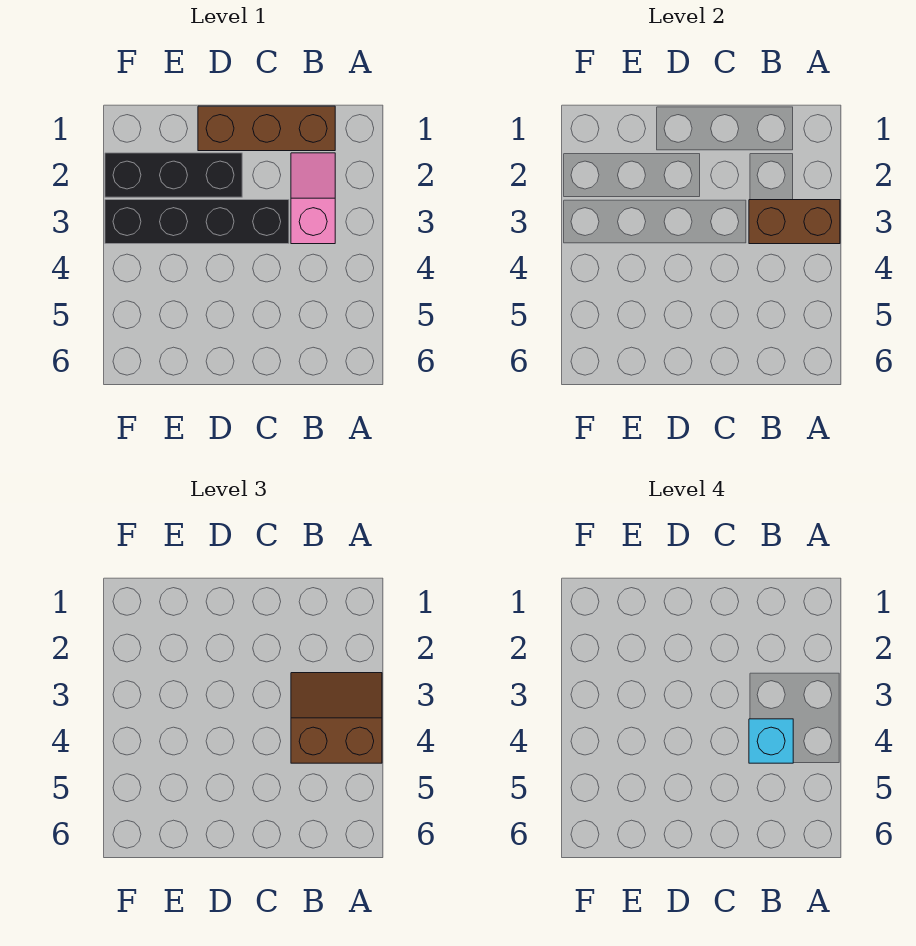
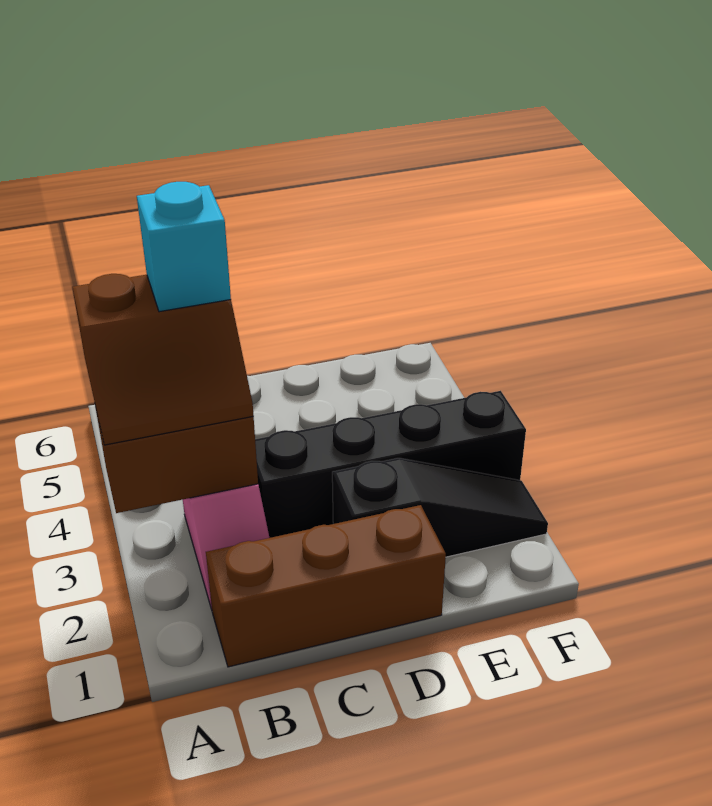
black brick D2:F2 level 1 -> black slope D2:F2 level 1 top D

